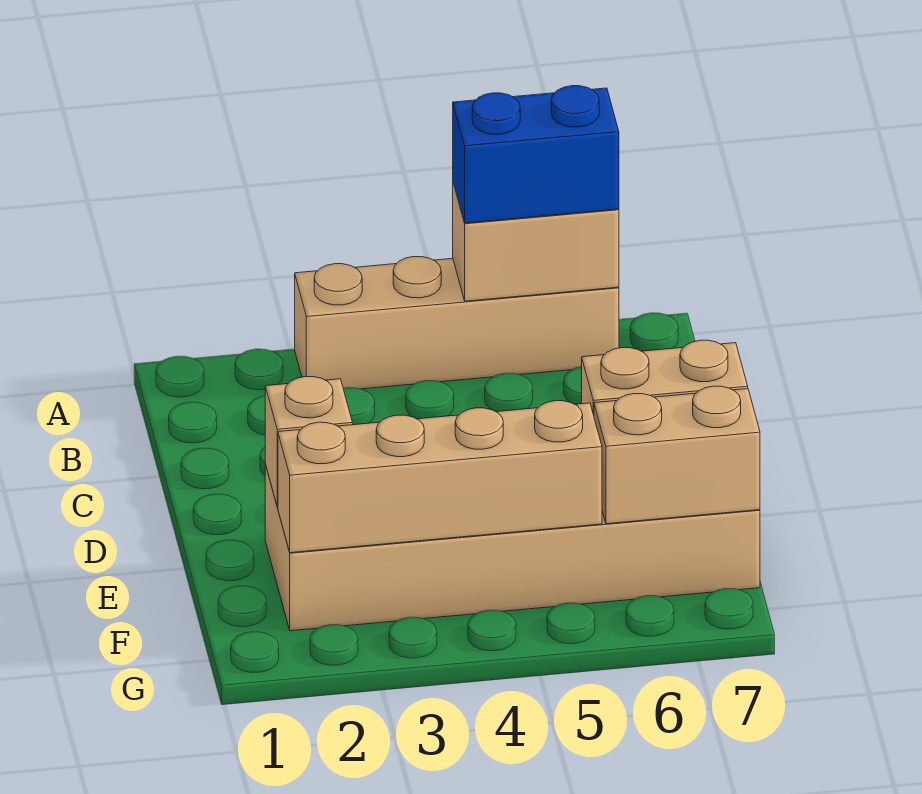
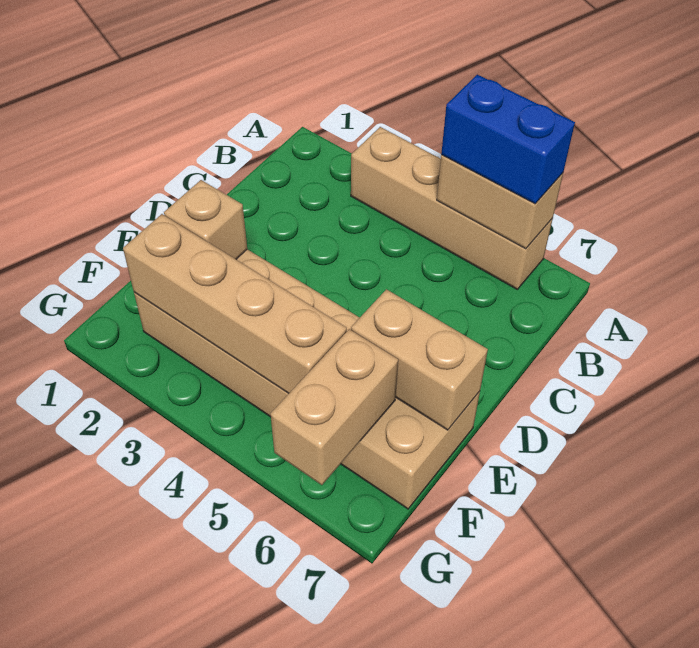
tan brick F6:F7 level 2 -> tan brick F6:G6 level 2

